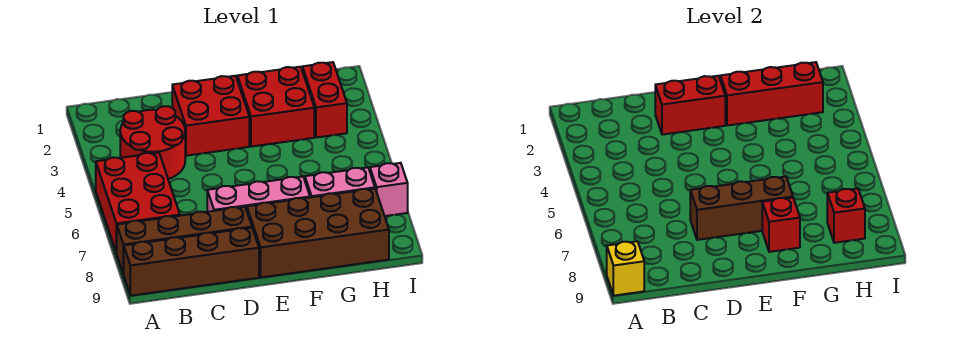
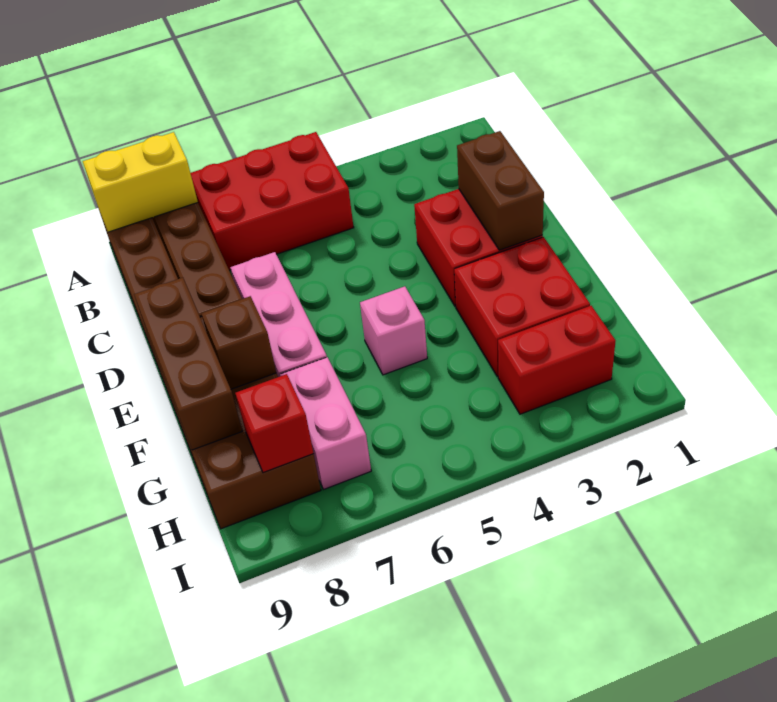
yellow brick A9 level 2 -> yellow brick A8:A9 level 2
red round brick B3:C4 level 1 -> none
red brick D2:E2 level 2 -> brown brick D2:E2 level 2
brown brick D7:F7 level 2 -> brown brick E9:G9 level 2
red brick F2:H2 level 2 -> none
red brick F8 level 2 -> brown brick F8 level 2
pink brick I7 level 1 -> pink brick F5 level 1

